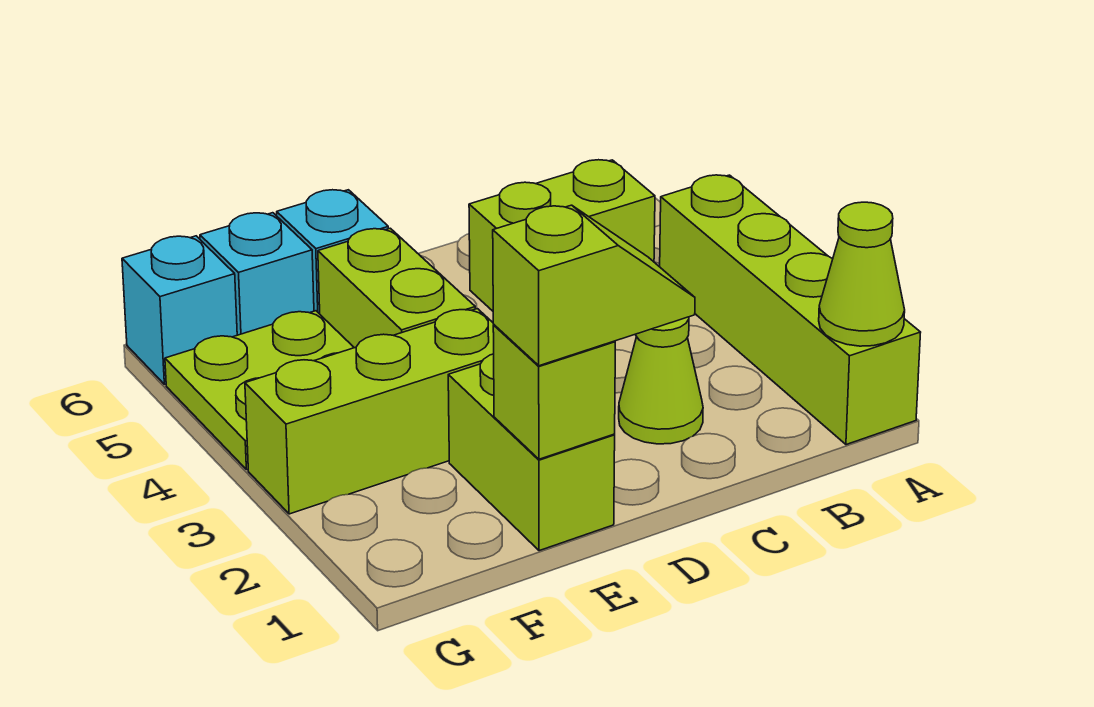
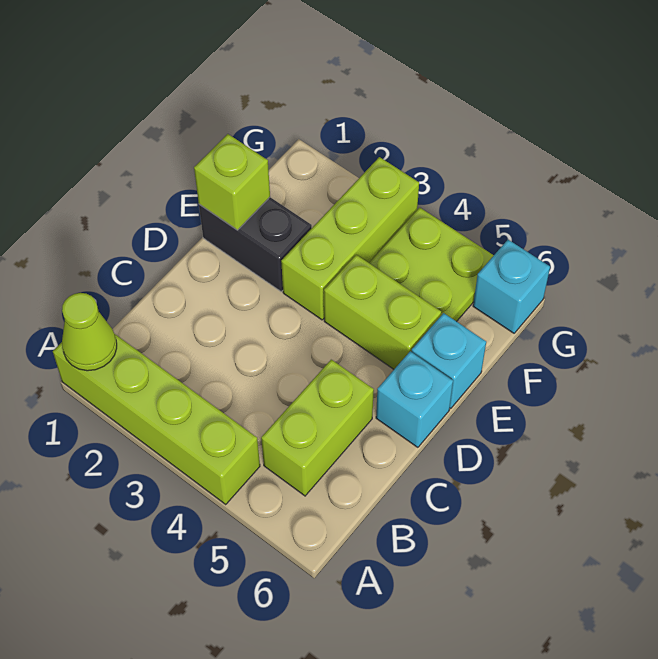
lime cone C2 level 1 -> none
lime slope D1:E1 level 3 top E -> none
lime brick E1:E2 level 1 -> black brick E1:E2 level 1
cyan brick F6 level 1 -> cyan brick D6 level 1

